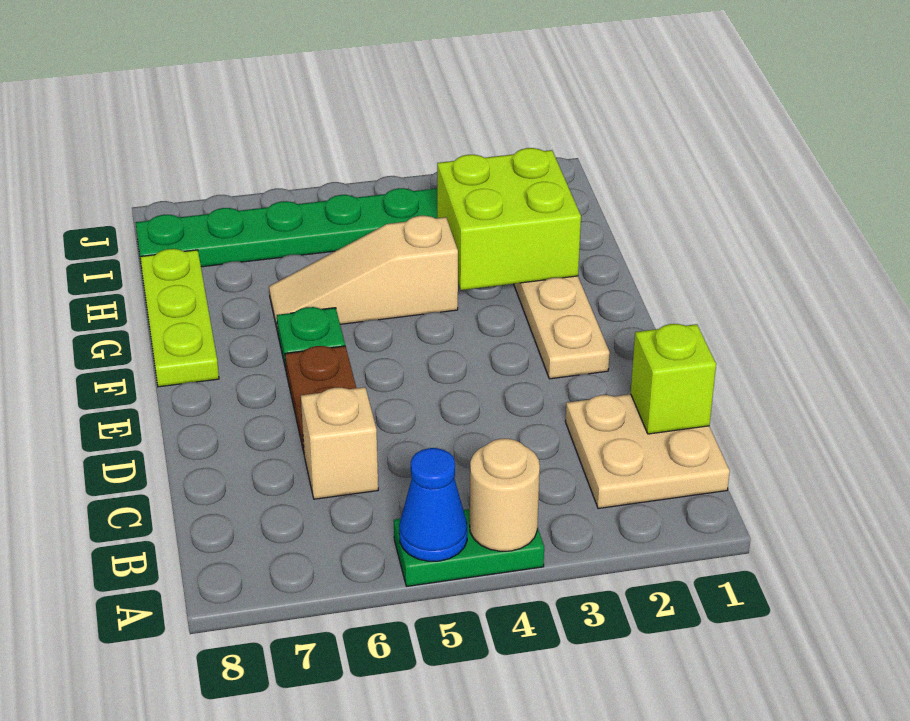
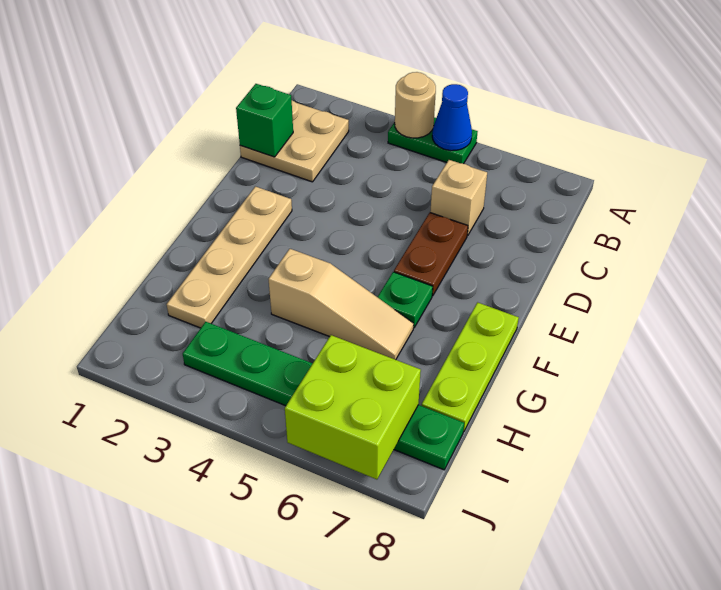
lime brick C1 level 2 -> green brick C1 level 2
lime brick G2:H3 level 2 -> lime brick I6:J7 level 2

